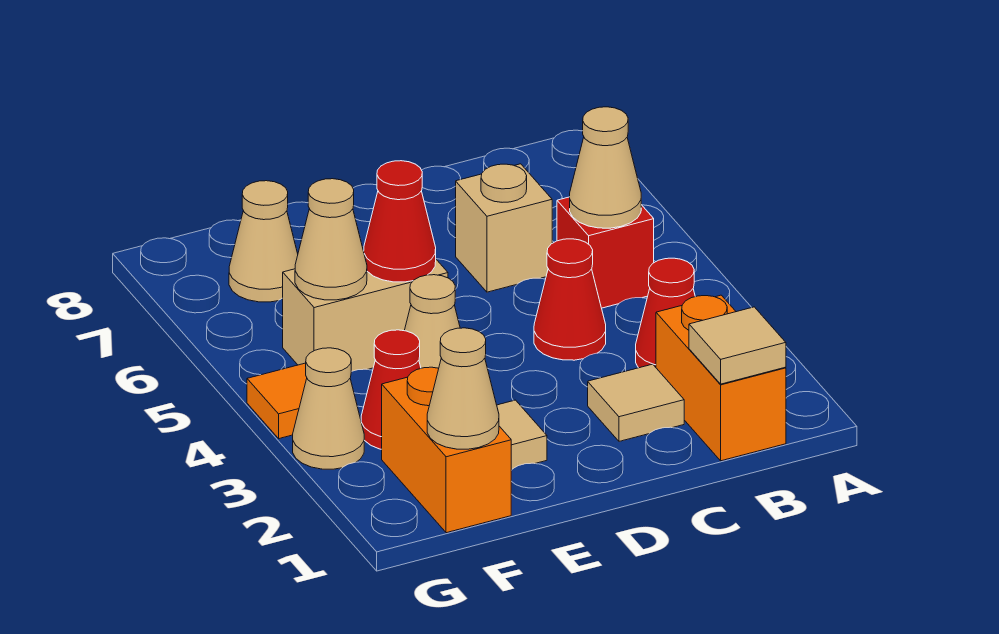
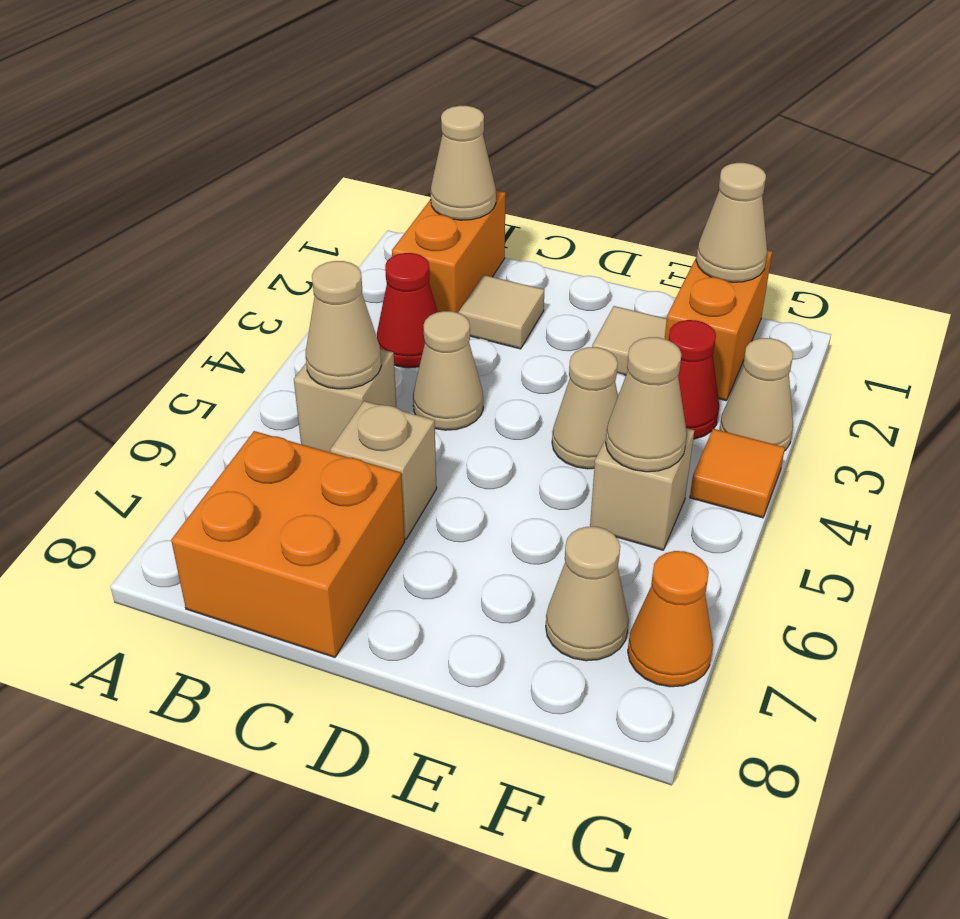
tan tile B1 level 2 -> tan cone B1 level 2
red brick B5 level 1 -> tan brick B5 level 1
none -> orange brick B7:C8 level 1
red cone C4 level 1 -> tan cone C4 level 1
tan brick E5:F5 level 1 -> tan brick F5 level 1
red cone E5 level 2 -> none
none -> orange cone G7 level 1

